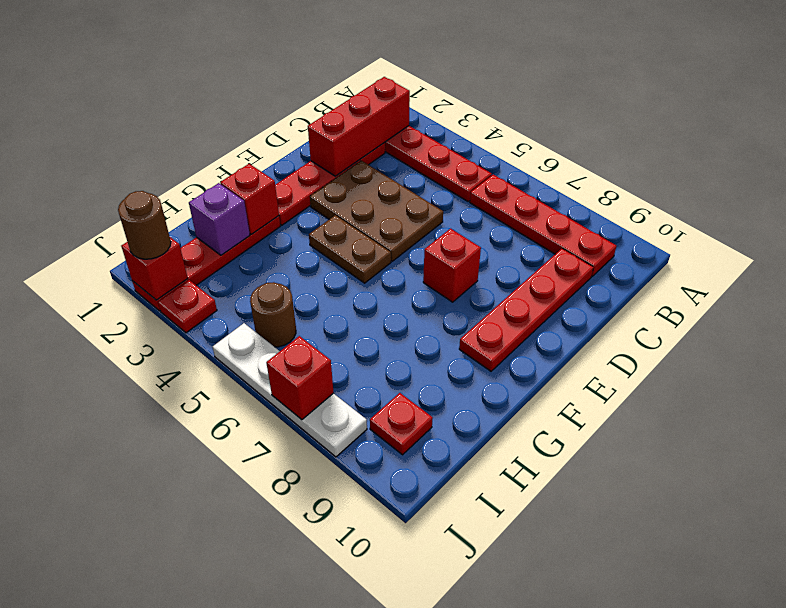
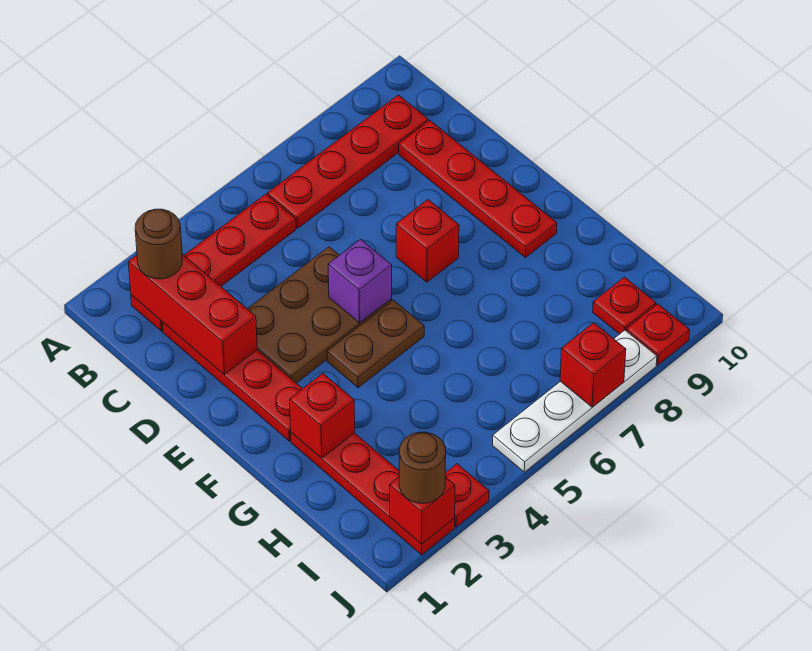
purple brick H2 level 2 -> purple brick E5 level 2
brown round brick I5 level 1 -> brown round brick B2 level 3
none -> red plate J9 level 1

